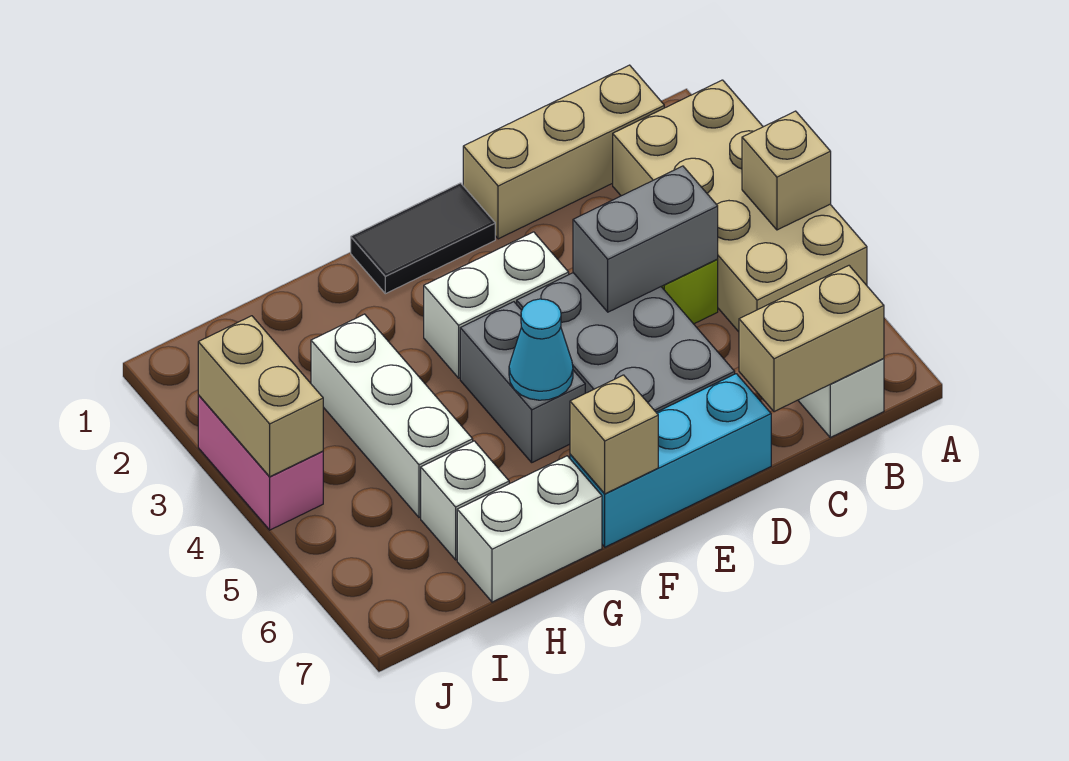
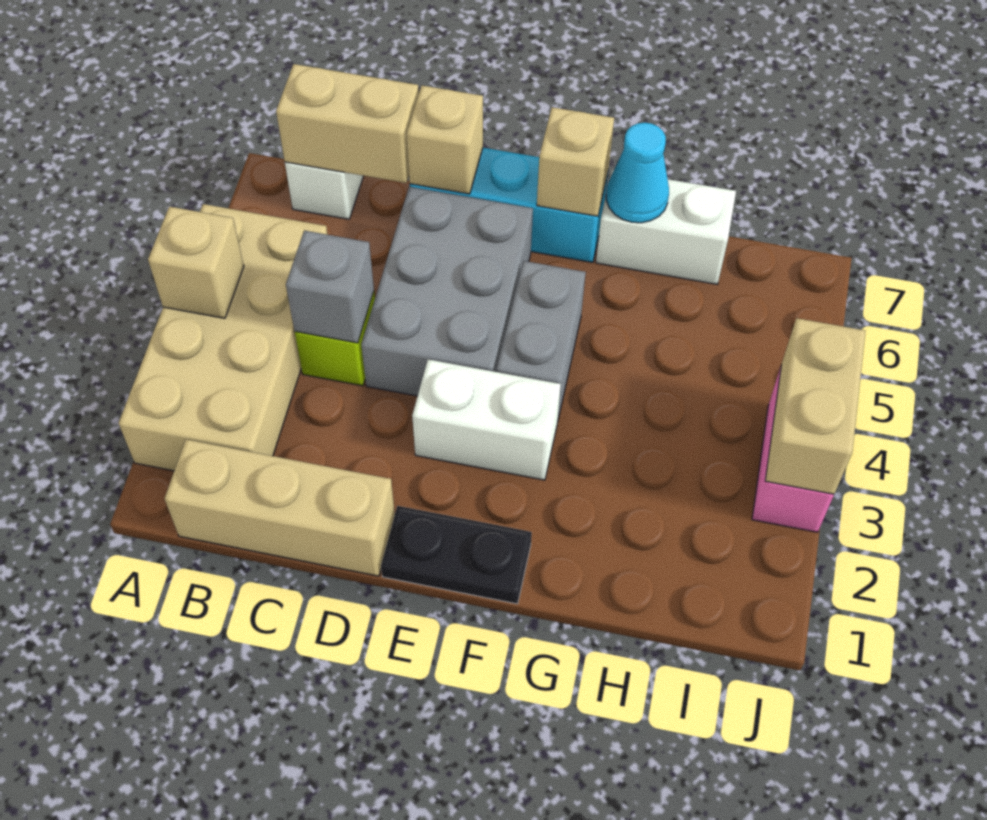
grey brick C4:D4 level 2 -> grey brick C4 level 2
none -> tan brick D7 level 2
black tile E1:F1 level 1 -> black plate E1:F1 level 1
cyan cone F5 level 2 -> cyan cone G7 level 2
white brick H3:H5 level 1 -> none
white brick H6 level 1 -> none

